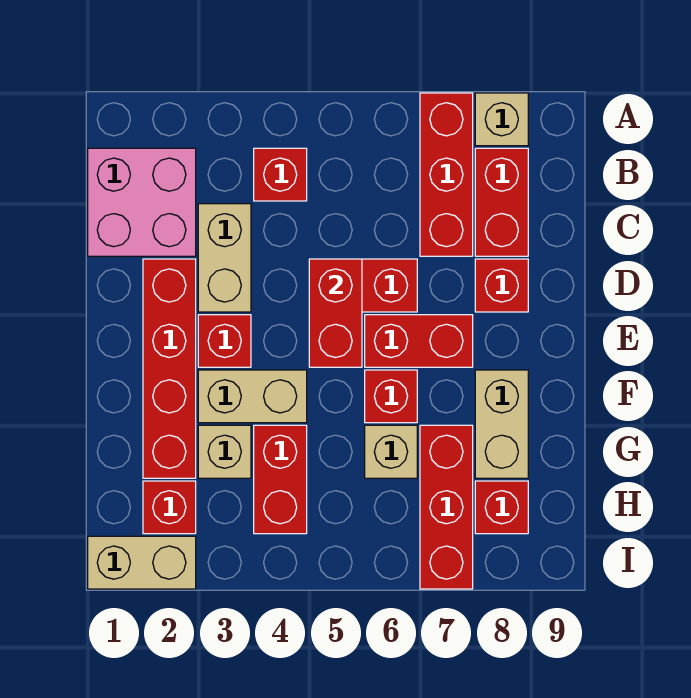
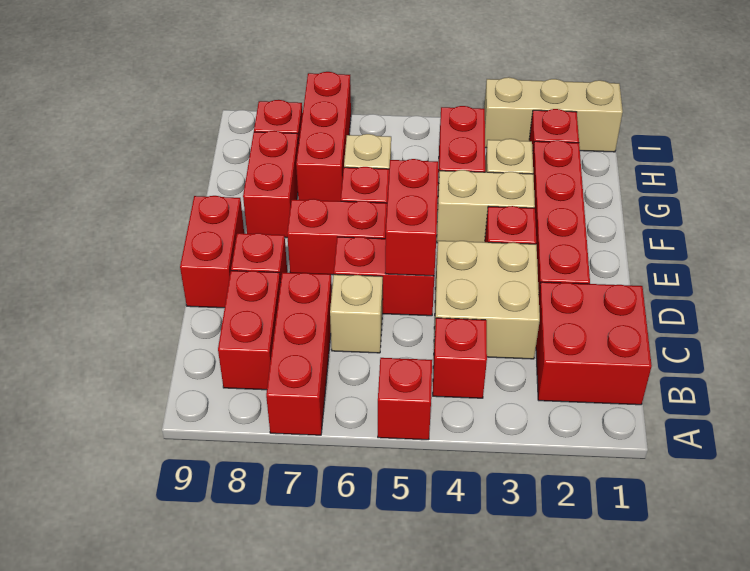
none -> red brick A5 level 1
tan brick A8 level 1 -> tan brick C6 level 1
pink brick B1:C2 level 1 -> red brick B1:C2 level 1
tan brick C3:D3 level 1 -> tan brick C3:D4 level 1
none -> red brick D9:E9 level 1
tan brick F8:G8 level 1 -> red brick F8:G8 level 1
tan brick I1:I2 level 1 -> tan brick I1:I3 level 1

